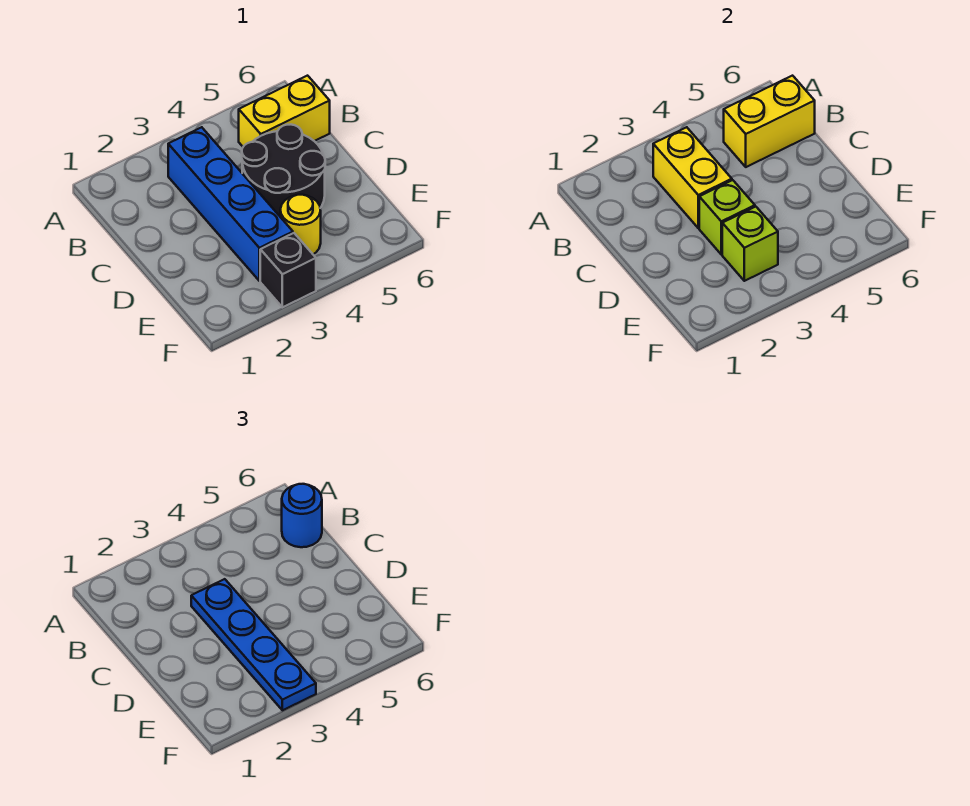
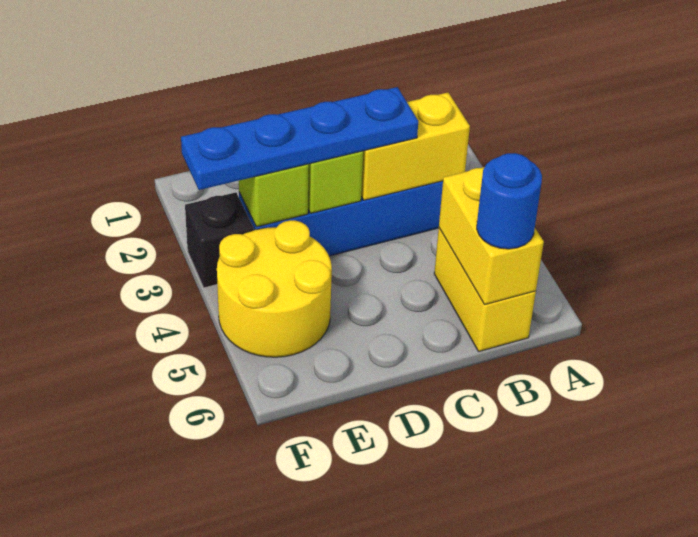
black round brick C4:D5 level 1 -> none
yellow round brick E4 level 1 -> yellow round brick E4:F5 level 1

